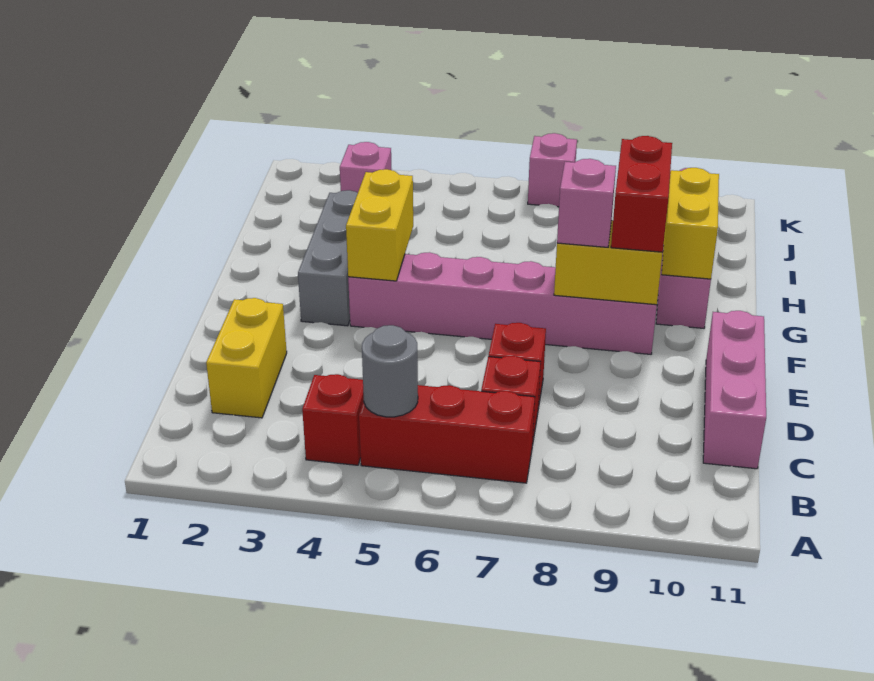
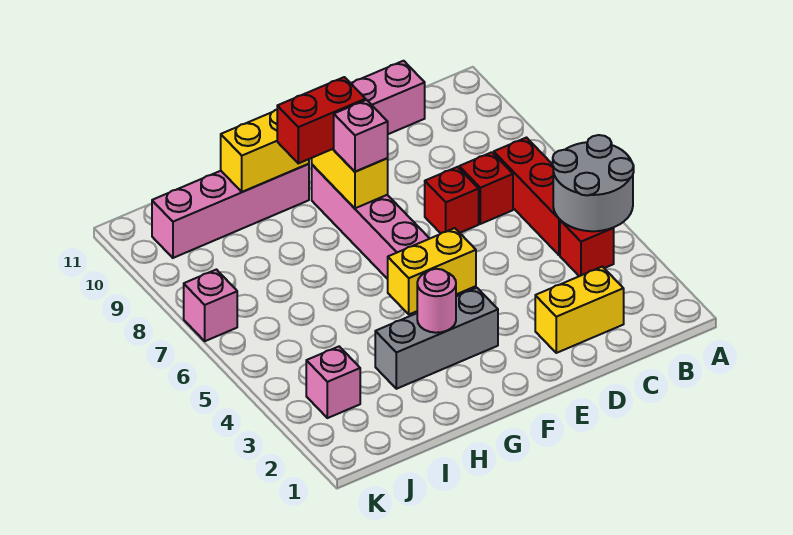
grey round brick B5 level 2 -> grey round brick A4:B5 level 2
none -> pink round brick G3 level 2

